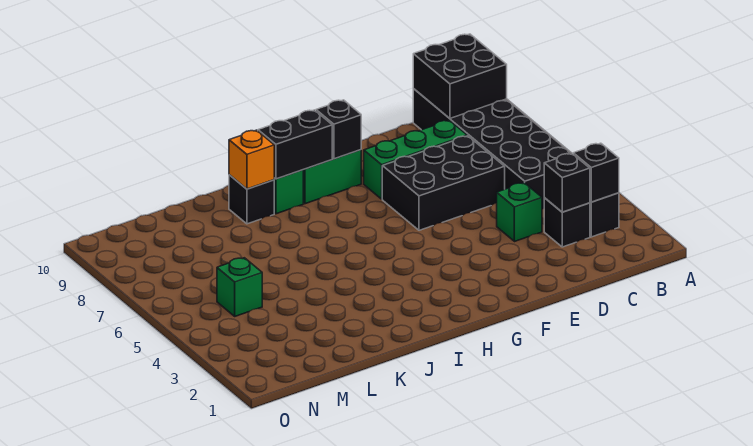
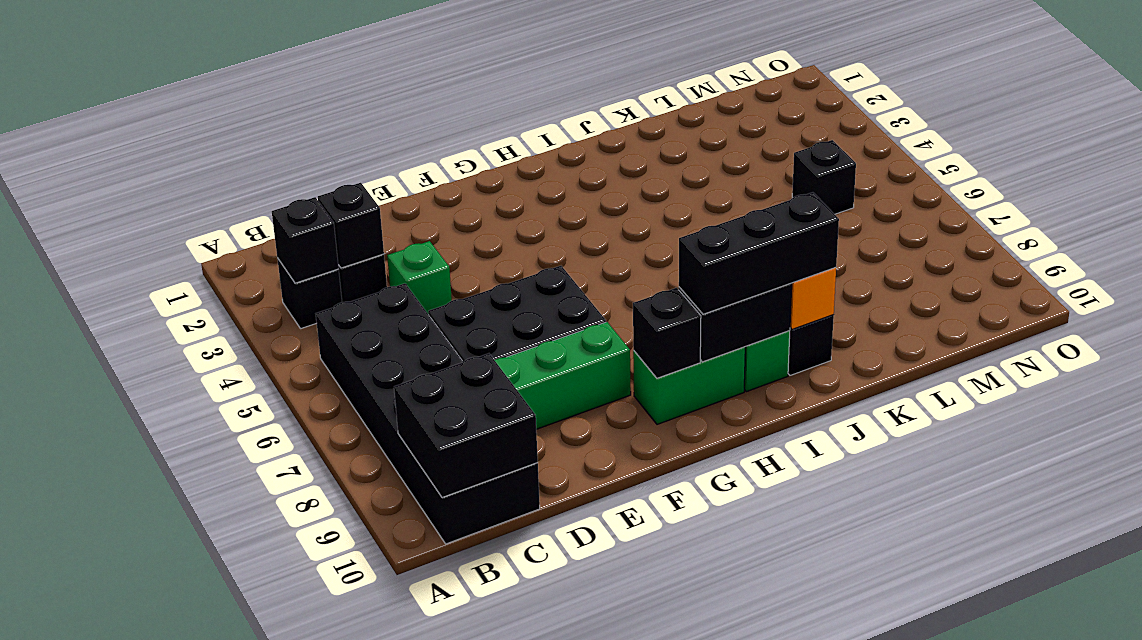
none -> black brick H9:J9 level 3
green brick M5 level 1 -> black brick M5 level 1

